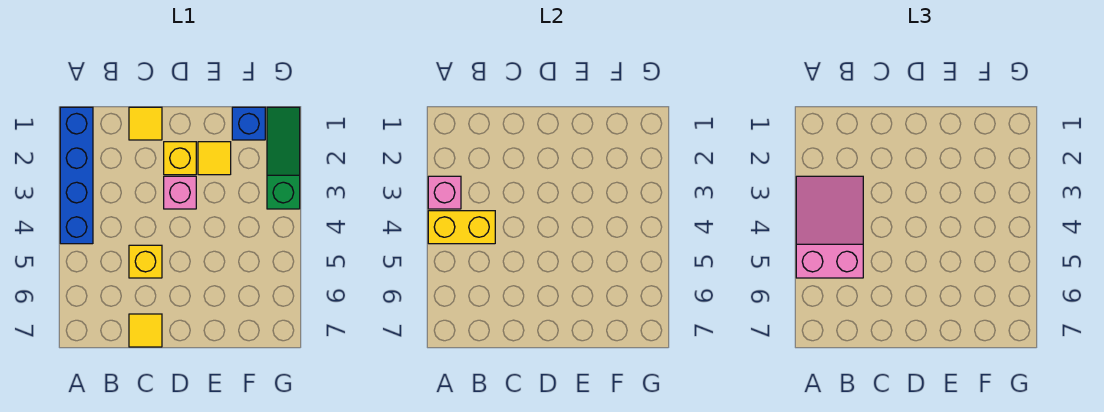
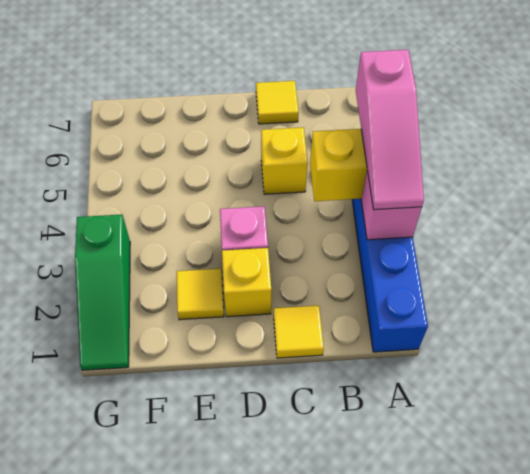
pink slope A3:B5 level 3 top 5 -> pink slope A3:A5 level 3 top 5
blue brick F1 level 1 -> none

